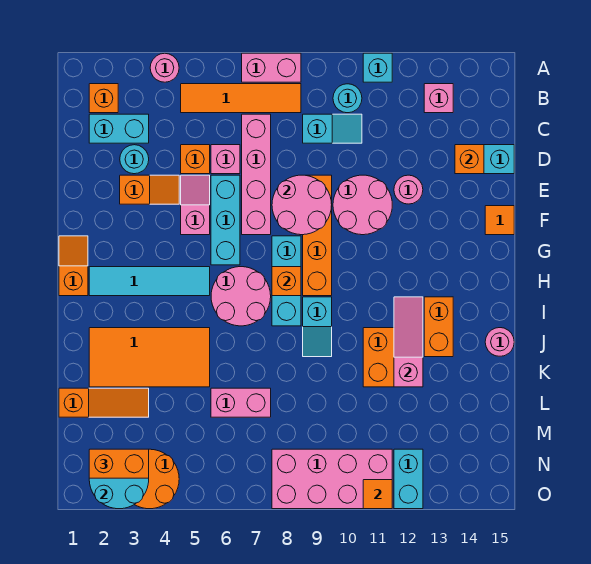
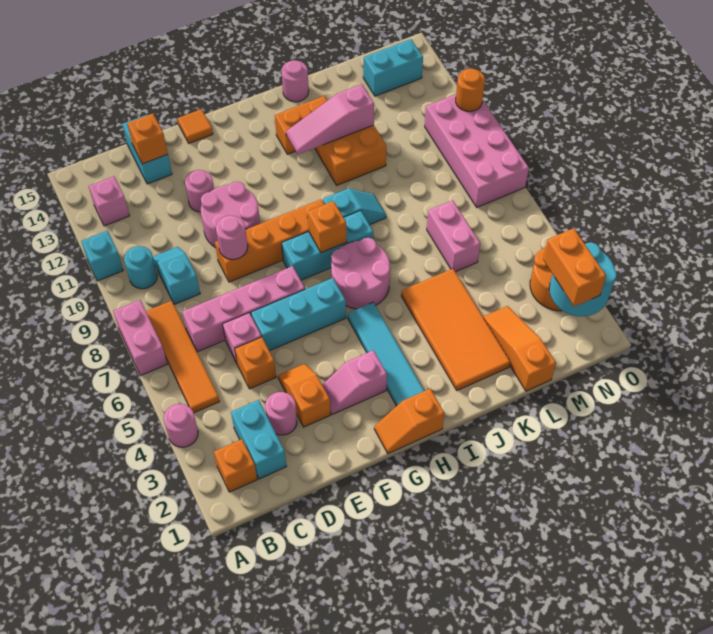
cyan round brick D3 level 1 -> pink round brick D3 level 1
pink slope E5:F5 level 1 top F -> pink slope F3:G3 level 1 top G
pink round brick E8:F9 level 2 -> pink round brick E9 level 2
cyan brick N12:O12 level 1 -> cyan brick M14:N14 level 1
orange tile O11 level 2 -> orange round brick O11 level 2

